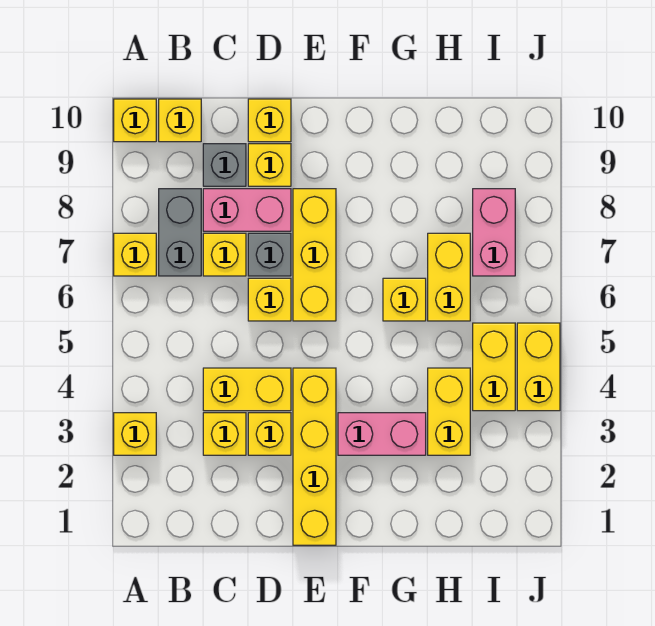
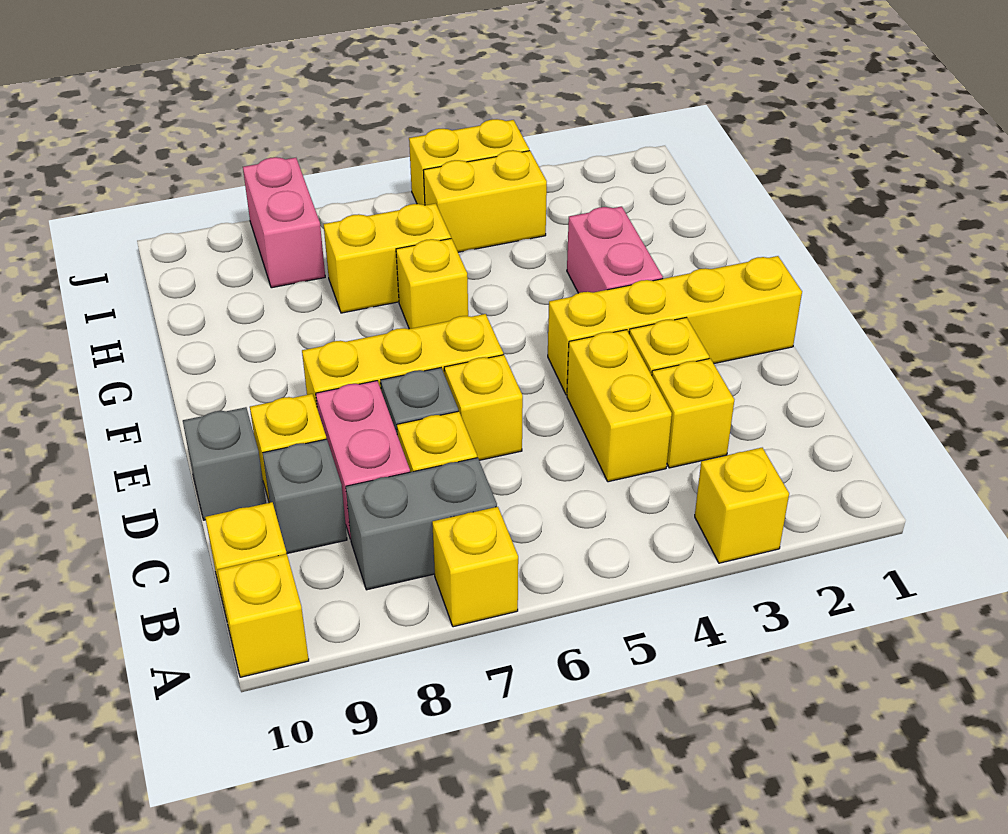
yellow brick D10 level 1 -> grey brick D10 level 1
yellow brick H3:H4 level 1 -> none
pink brick I7:I8 level 1 -> pink brick I8:J8 level 1

